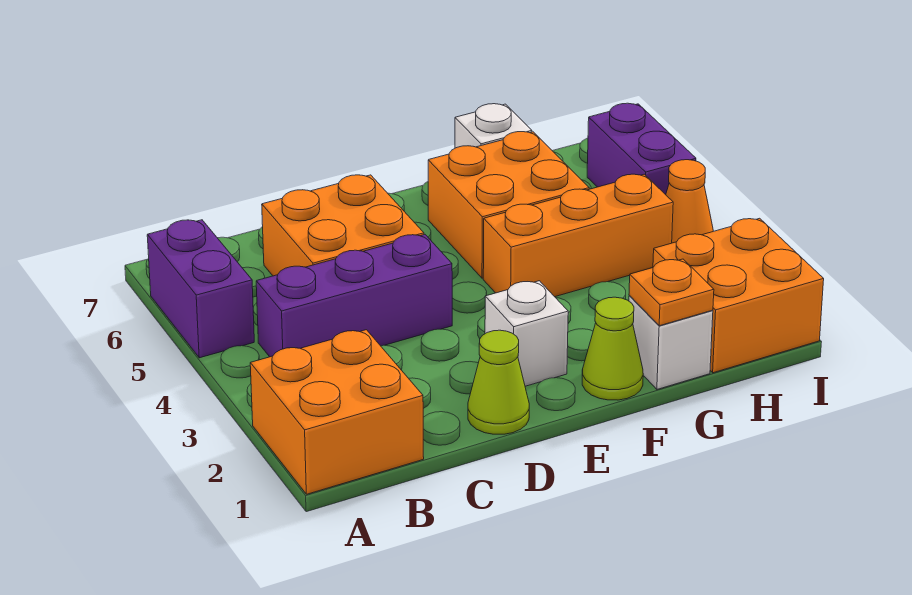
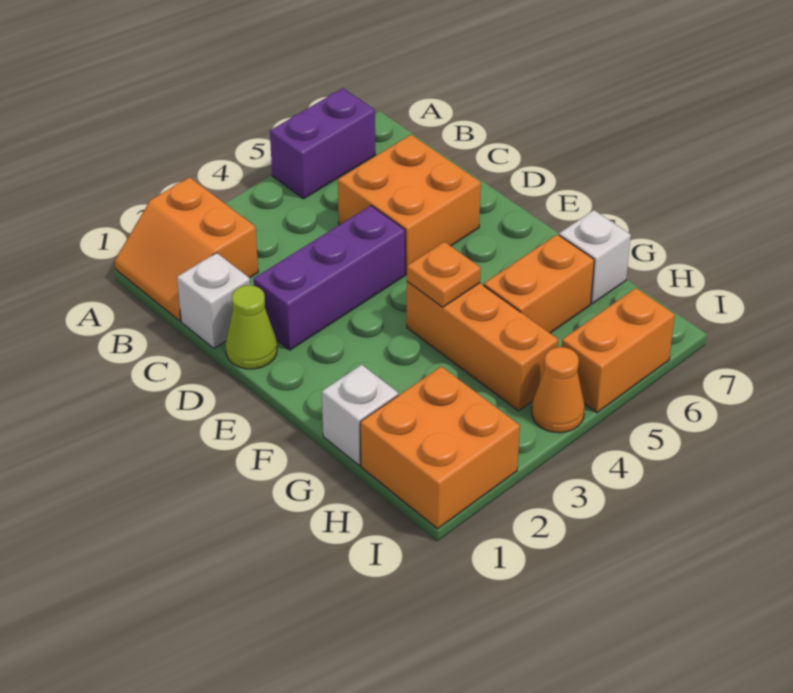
orange brick A1:B2 level 1 -> orange slope A1:B2 level 1 top 2
purple brick B4:D4 level 1 -> purple brick D2:D4 level 1
white brick E2 level 1 -> white brick C1 level 1
lime cone F1 level 1 -> none
orange brick F5:G6 level 1 -> orange brick G5:G6 level 1
orange plate G1 level 2 -> orange plate F4 level 2
purple brick I5:I6 level 1 -> orange brick I5:I6 level 1

